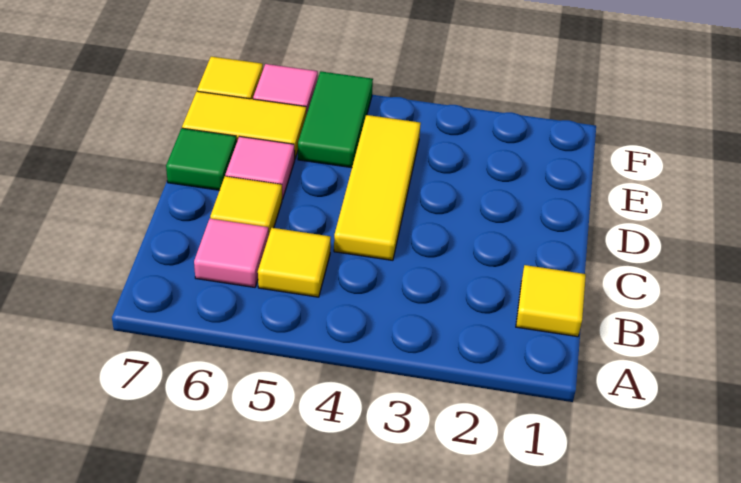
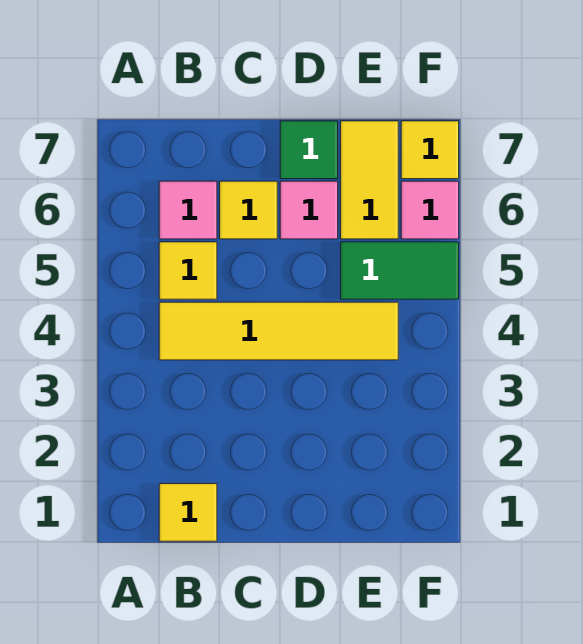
yellow tile C4:E4 level 1 -> yellow tile B4:E4 level 1

